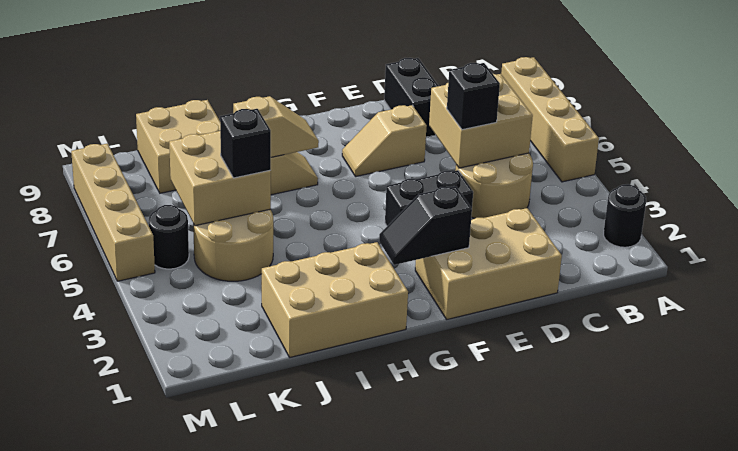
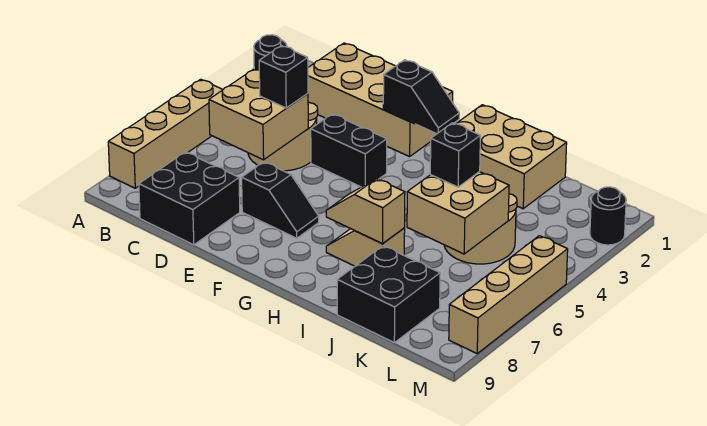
tan brick D1:F2 level 1 -> tan brick C1:F2 level 1
black brick D8:D9 level 1 -> black brick C8:D9 level 1
tan slope E7:F7 level 1 top E -> black slope E7:F7 level 1 top E
tan brick J8:K9 level 1 -> black brick J8:K9 level 1
black round brick L5 level 1 -> black round brick M2 level 1

